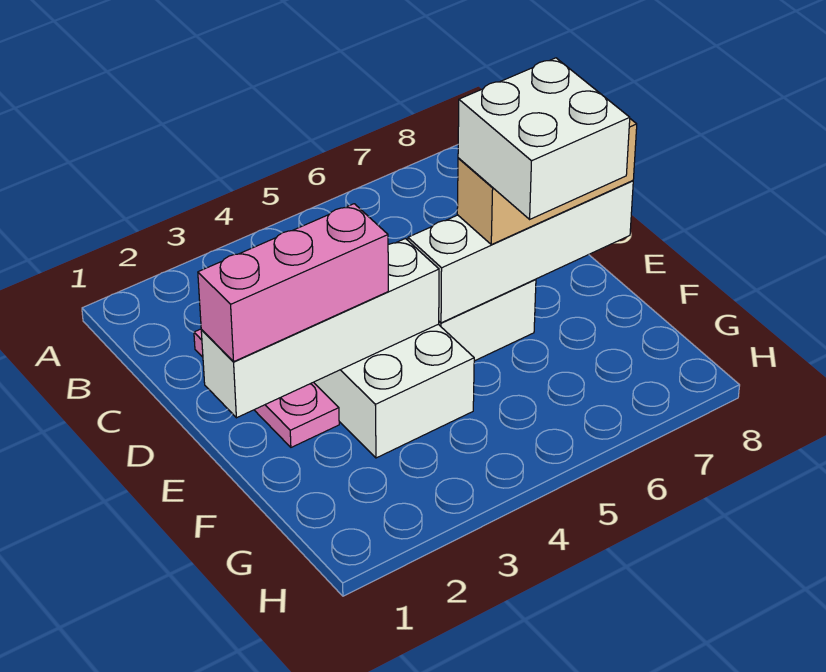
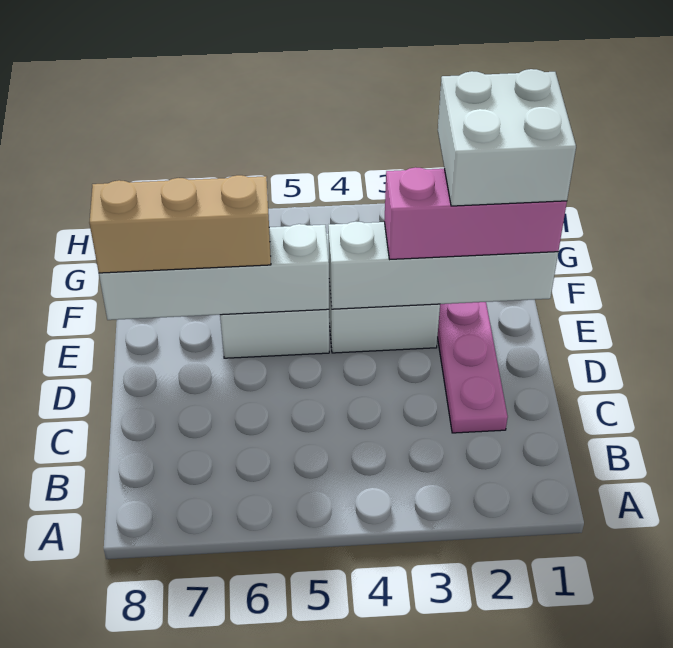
white brick E6:F7 level 4 -> white brick E1:F2 level 4

